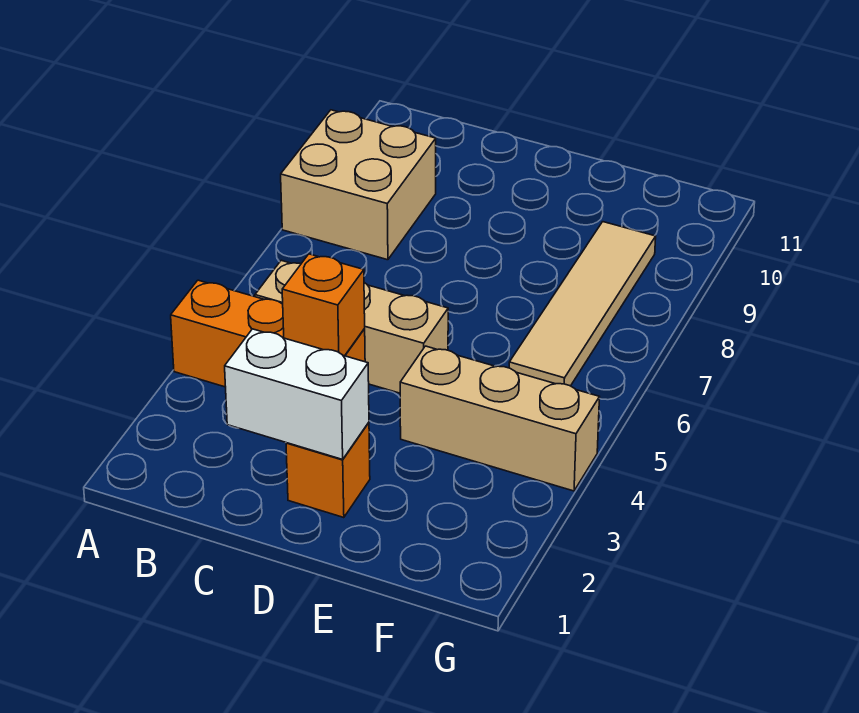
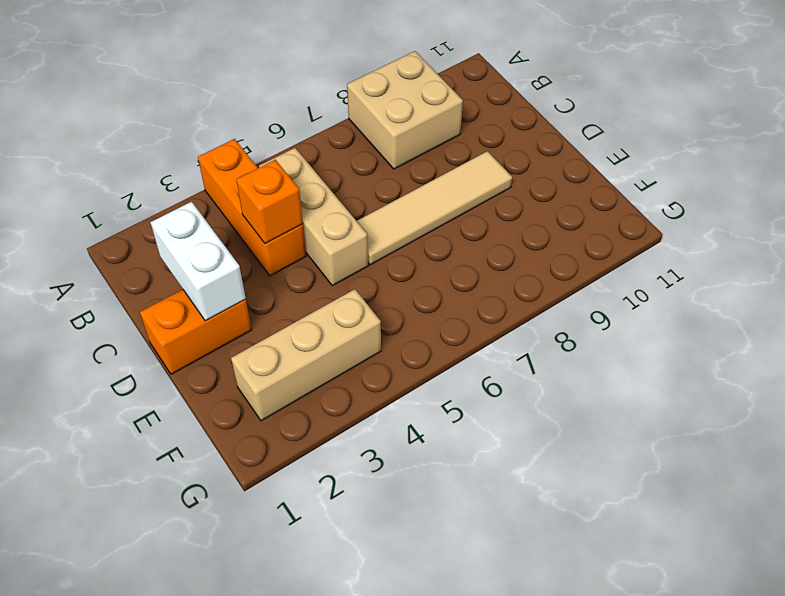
orange brick D2 level 1 -> orange brick D1:D2 level 1
tan brick E4:G4 level 1 -> tan brick F2:F4 level 1
tan tile F6:F9 level 1 -> tan tile D6:D9 level 1

